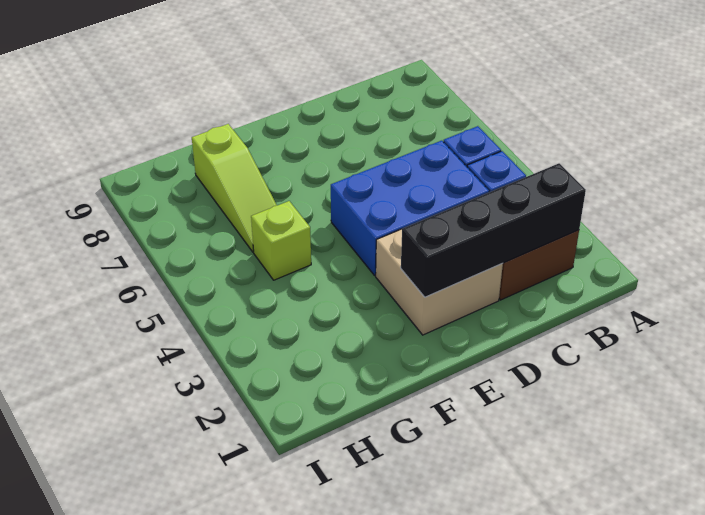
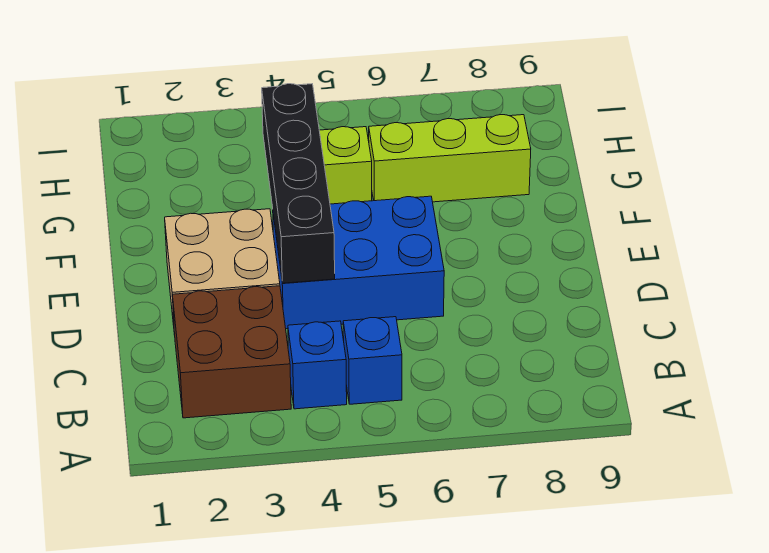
black brick B2:E2 level 2 -> black brick D4:G4 level 2
blue brick C4:E5 level 1 -> blue brick D4:E6 level 1
lime slope G6:G8 level 1 top 8 -> lime brick G6:G8 level 1

